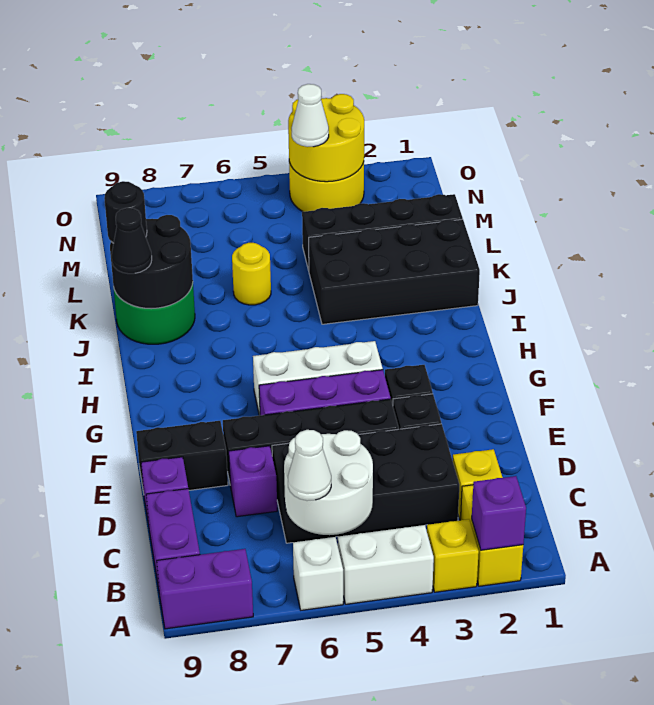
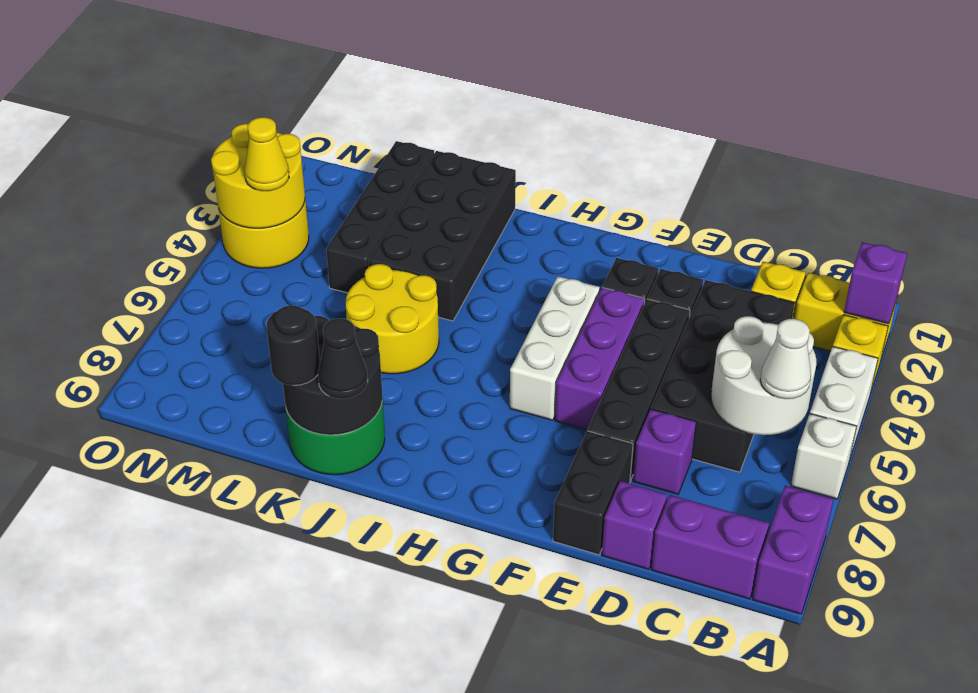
yellow round brick K6 level 1 -> yellow round brick J5:K6 level 1
white cone N4 level 3 -> yellow cone N4 level 3

